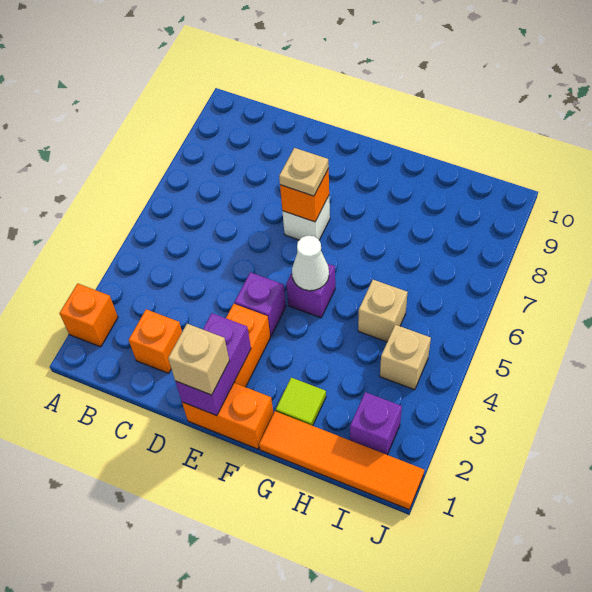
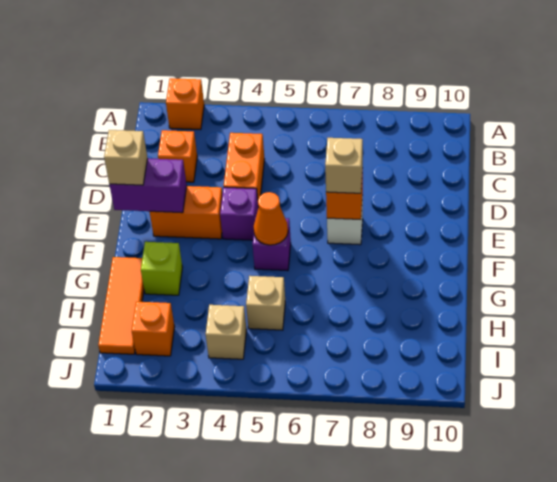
orange brick E1:F1 level 1 -> orange brick C4:D4 level 1
tan plate E7 level 3 -> tan brick E7 level 3
white cone F5 level 2 -> orange cone F5 level 2
orange tile G1:J1 level 1 -> orange tile G1:I1 level 1
lime tile G2 level 1 -> lime brick G2 level 1
purple brick I2 level 1 -> orange brick I2 level 1

